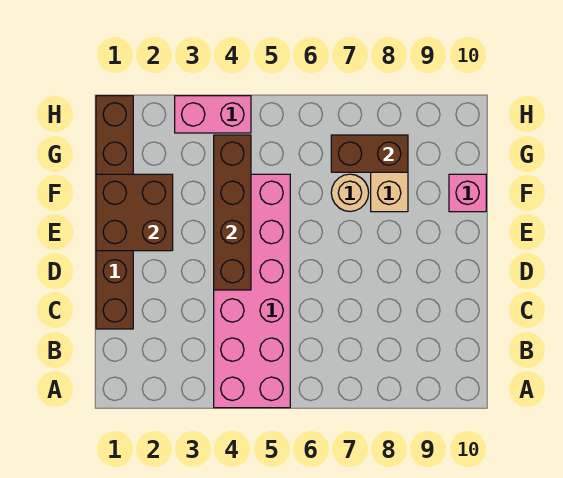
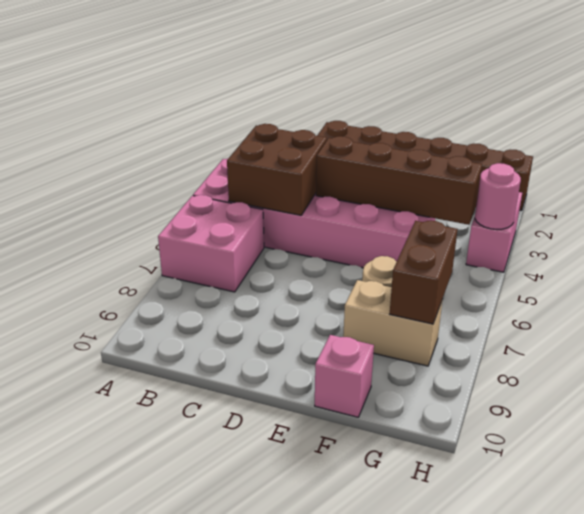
none -> pink brick A6:B7 level 1
brown brick E1:F2 level 2 -> brown brick B4:C5 level 2
none -> pink round brick H4 level 2

